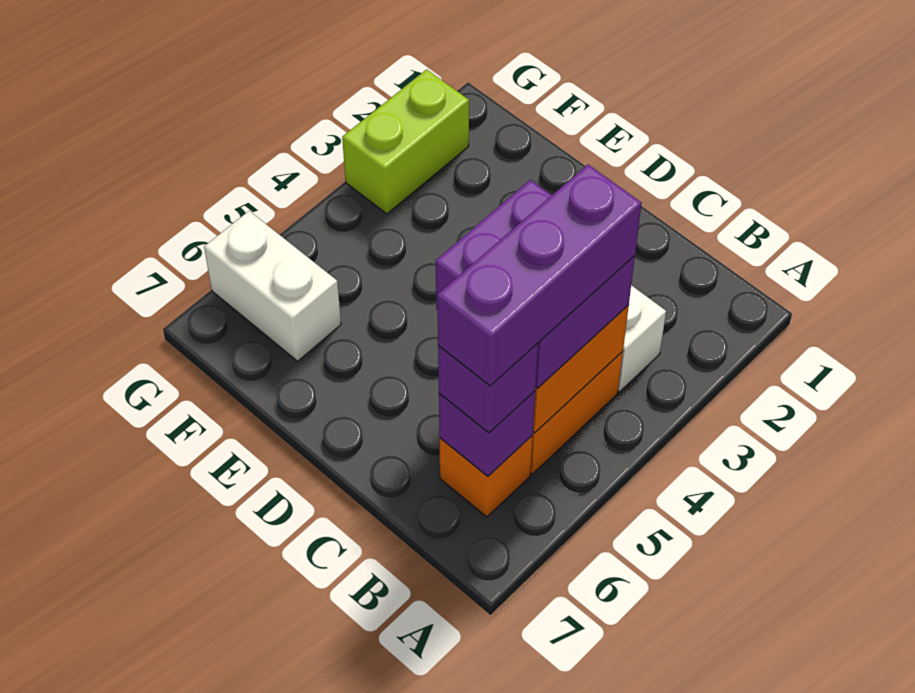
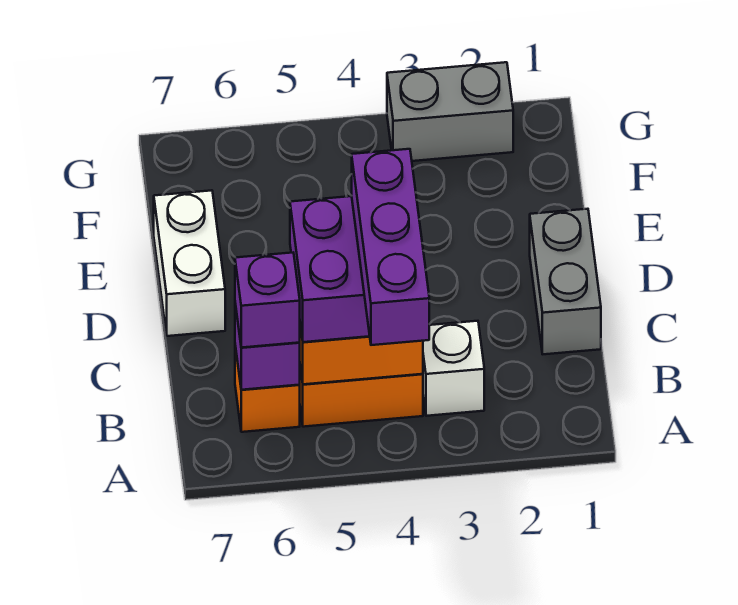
purple brick B4:B6 level 4 -> purple brick A4:C4 level 4
none -> grey brick C1:D1 level 1
white brick F6:G6 level 1 -> white brick D7:E7 level 1
lime brick G2:G3 level 1 -> grey brick G2:G3 level 1

